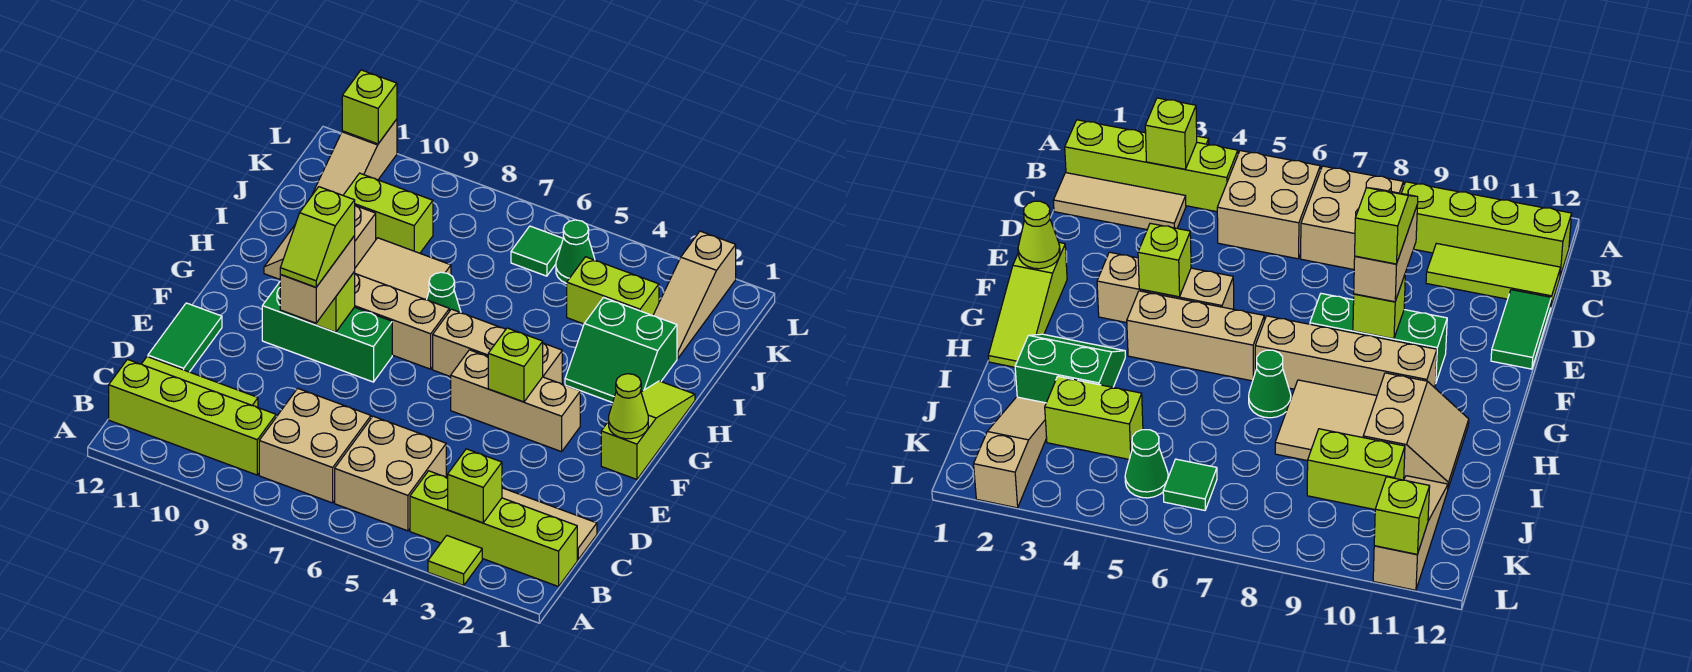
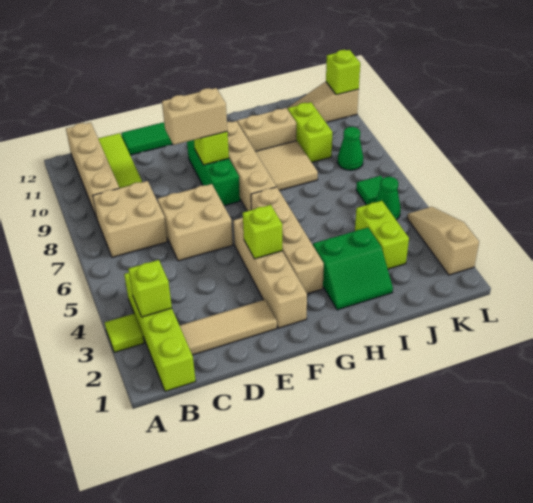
tan brick B5:C6 level 1 -> tan brick D6:E7 level 1
lime brick B9:B12 level 1 -> tan brick B9:B12 level 1
tan tile C1:C3 level 1 -> tan tile C2:E2 level 1
lime slope E9:F9 level 4 top F -> none
lime slope F1:H1 level 1 top F -> none
lime cone F1 level 2 -> none
tan brick F3:F5 level 1 -> tan brick F2:F5 level 1
tan brick G4:G6 level 1 -> tan brick G3:G6 level 1
green slope H2:I3 level 1 top I -> green slope H2:I3 level 1 top 3
green cone H7 level 1 -> green cone K8 level 1
tan slope J2:L2 level 1 top L -> tan slope L2:L4 level 1 top 2

